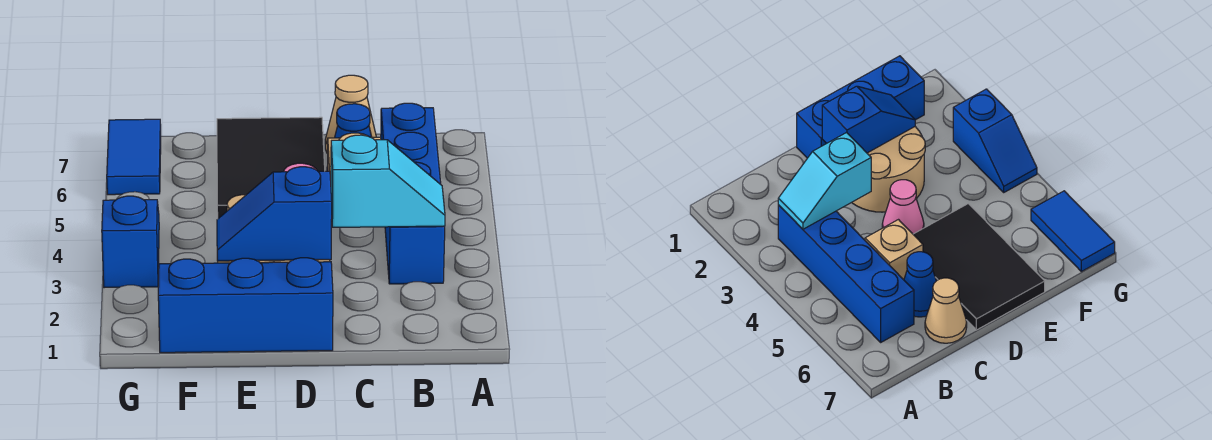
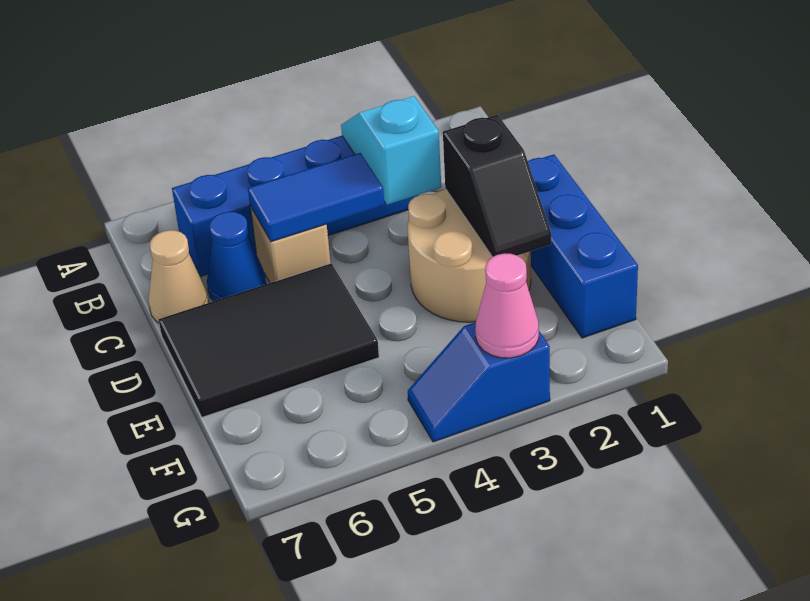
blue slope D2:E2 level 2 top D -> black slope D2:E2 level 2 top D
pink cone D4 level 1 -> pink cone G3 level 2
blue tile G6:G7 level 1 -> blue tile C4:C5 level 2

